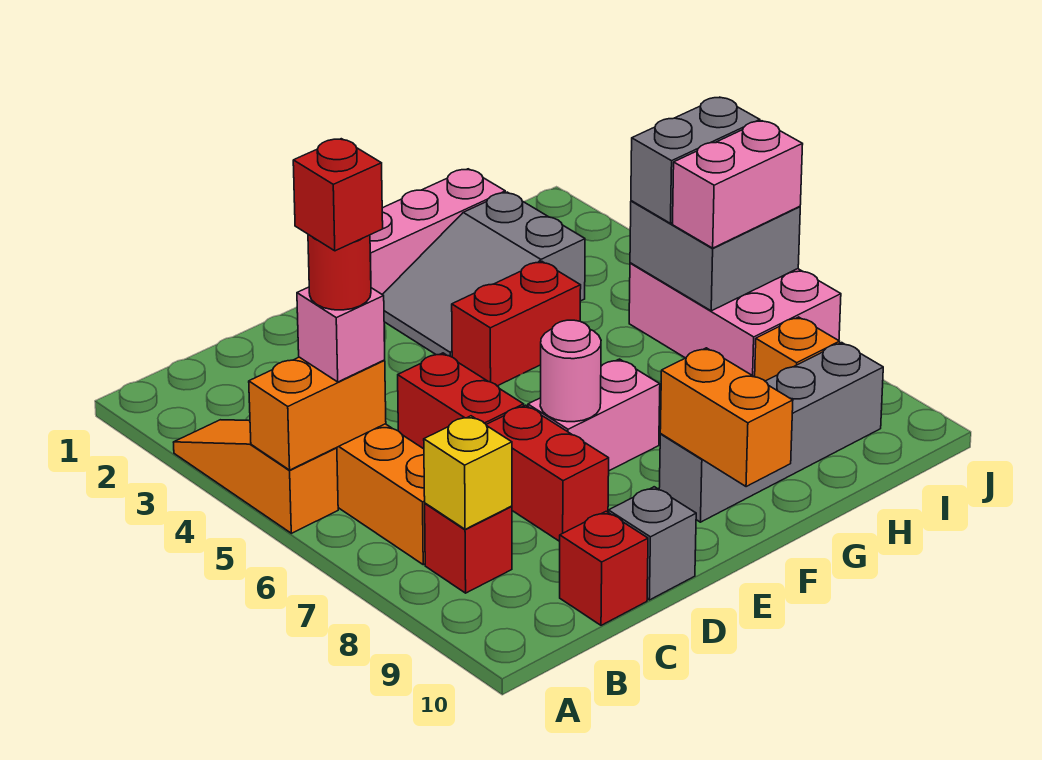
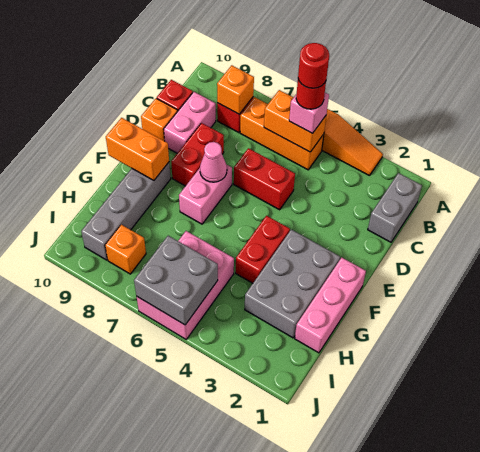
orange brick A5:B5 level 2 -> orange brick B5:B6 level 2
red brick B5 level 5 -> red round brick B5 level 5
yellow brick B8 level 2 -> orange brick B8 level 2
red brick D7:D8 level 1 -> red brick D8:E8 level 1
grey brick D10 level 1 -> orange brick D10 level 1
pink round brick E7 level 2 -> pink cone E7 level 2
grey slope F2:H3 level 1 top H -> grey brick F2:H3 level 1
pink brick I5:J7 level 1 -> pink brick H5:J6 level 1
grey brick I5:J5 level 3 -> grey brick B1:C1 level 1
pink brick I6:J6 level 3 -> pink brick C9:D9 level 1

